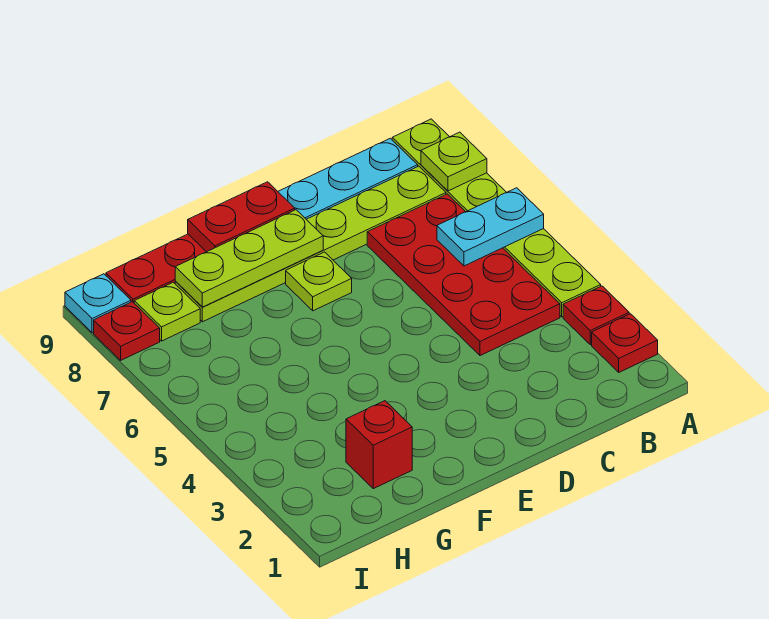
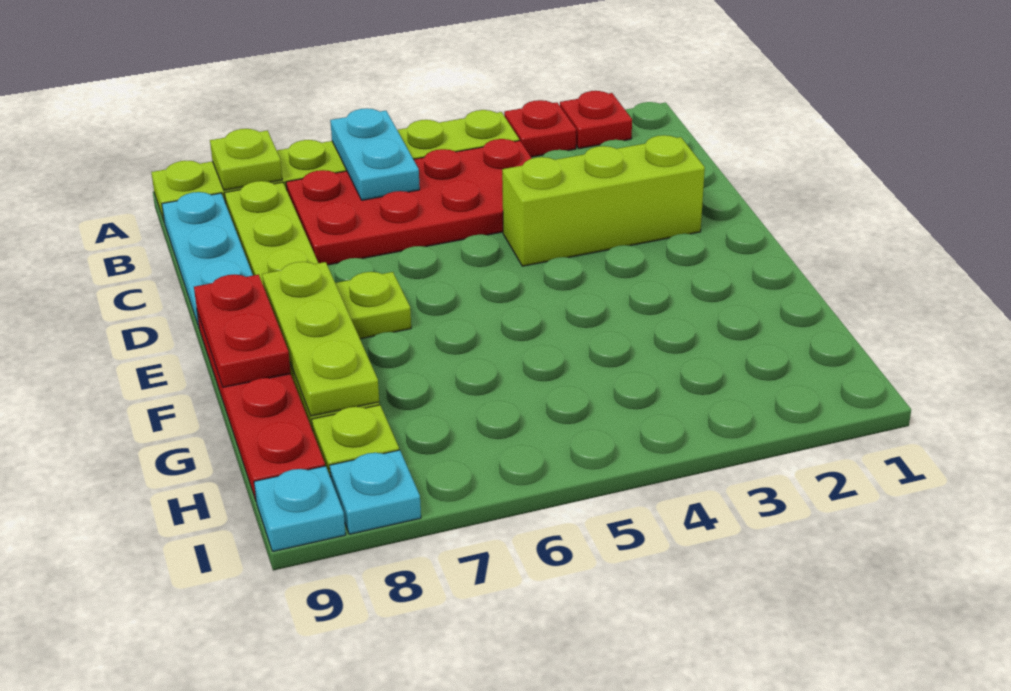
none -> lime brick D2:D4 level 1
red brick G2 level 1 -> none
red plate I8 level 1 -> cyan plate I8 level 1

